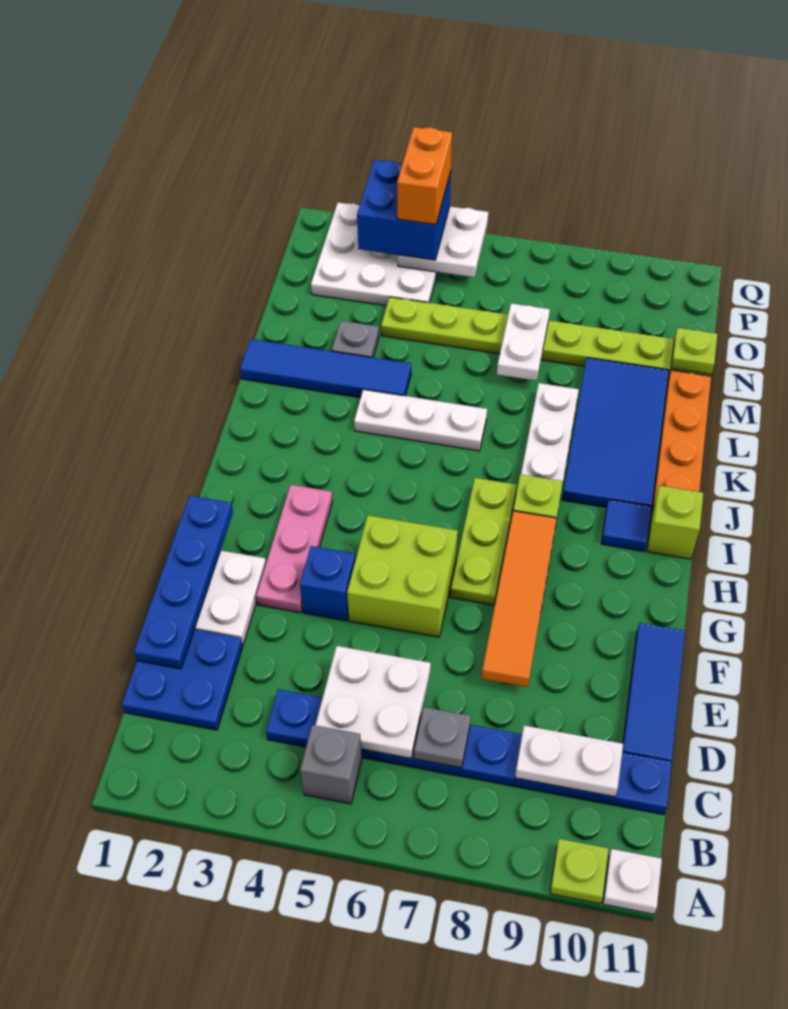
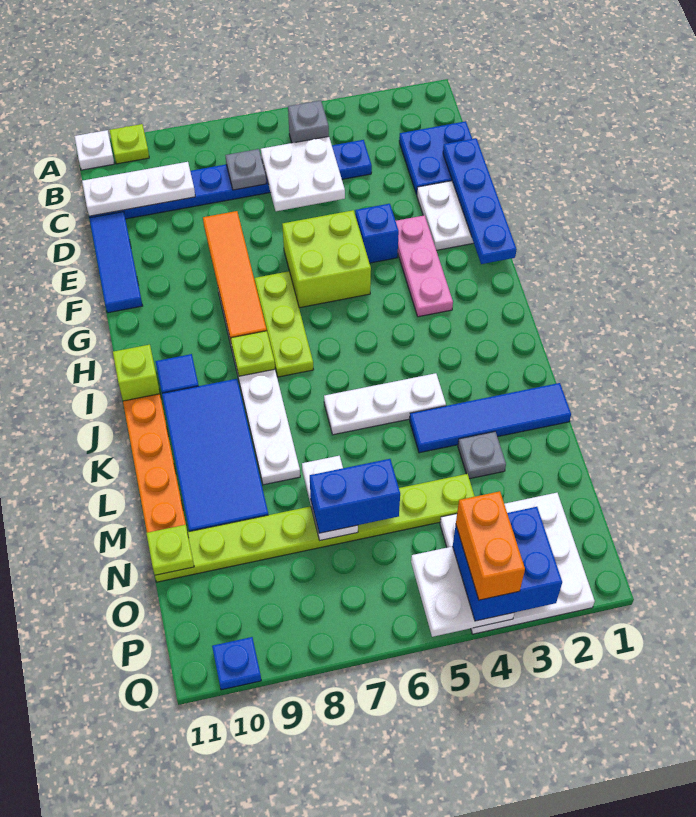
white plate C9:C10 level 2 -> white plate C9:C11 level 2
none -> blue brick N6:N7 level 3
none -> blue plate Q10 level 1

